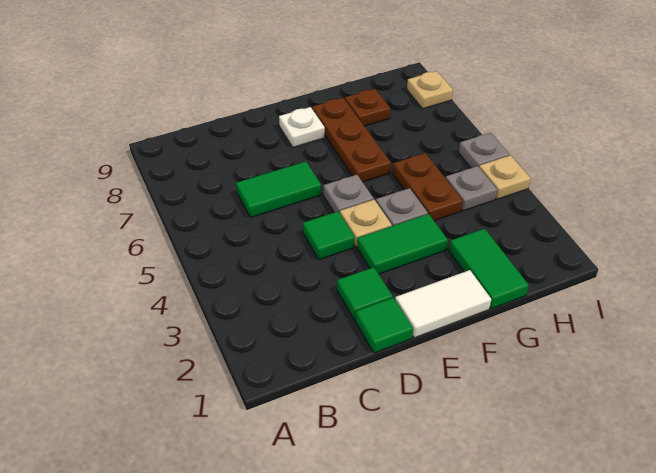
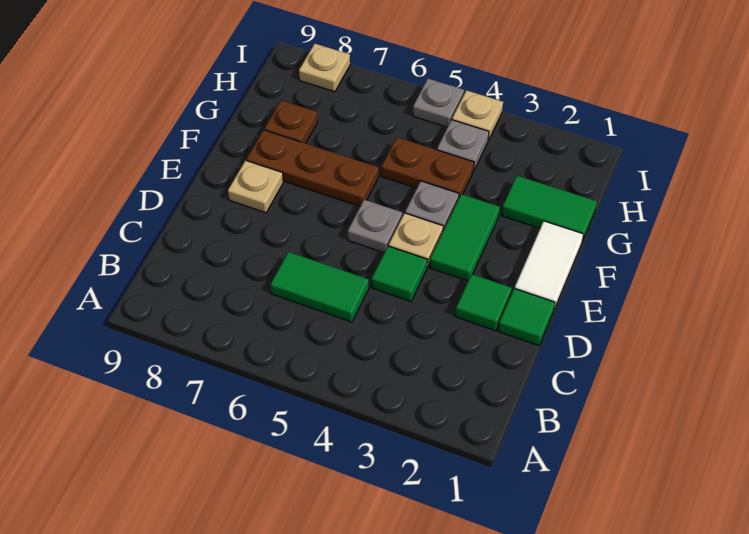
green tile C6:D6 level 1 -> green tile C5:C6 level 1
white plate E8 level 1 -> tan plate E8 level 1

